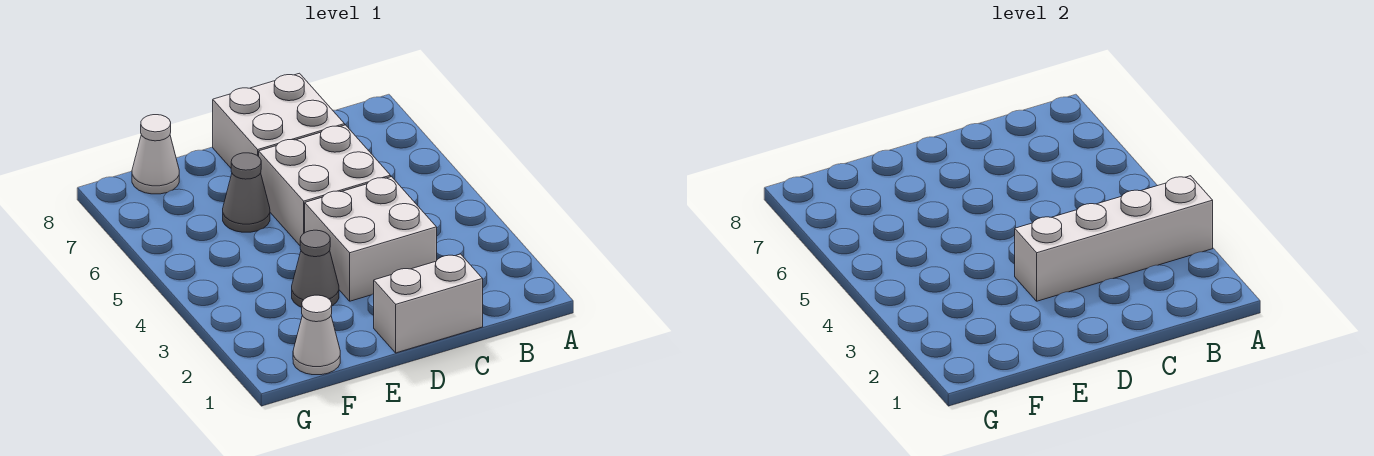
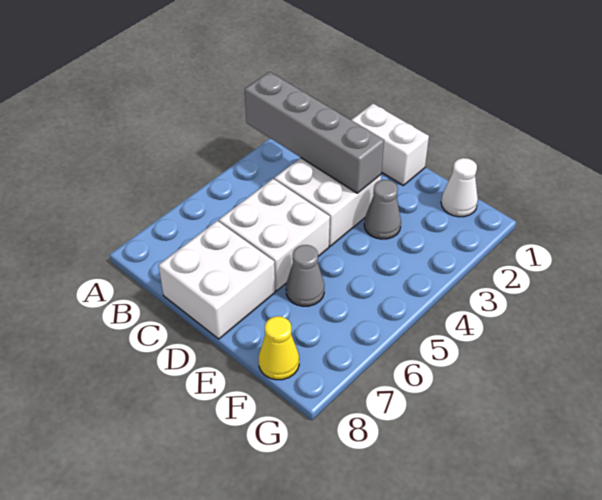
white brick A3:D3 level 2 -> grey brick A3:D3 level 2
white cone F8 level 1 -> yellow cone F8 level 1

